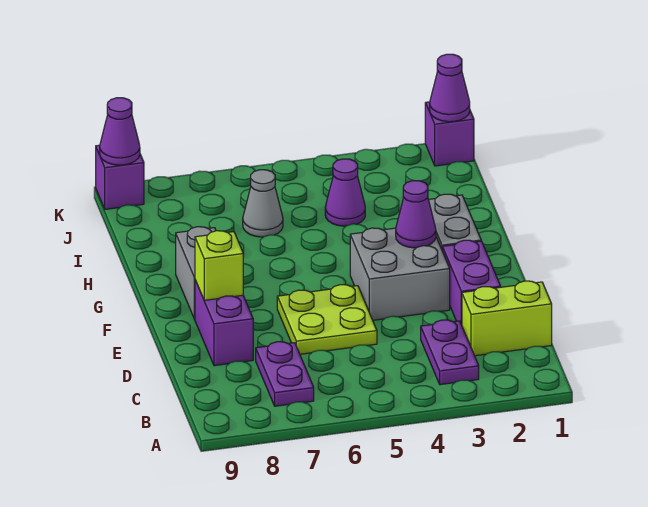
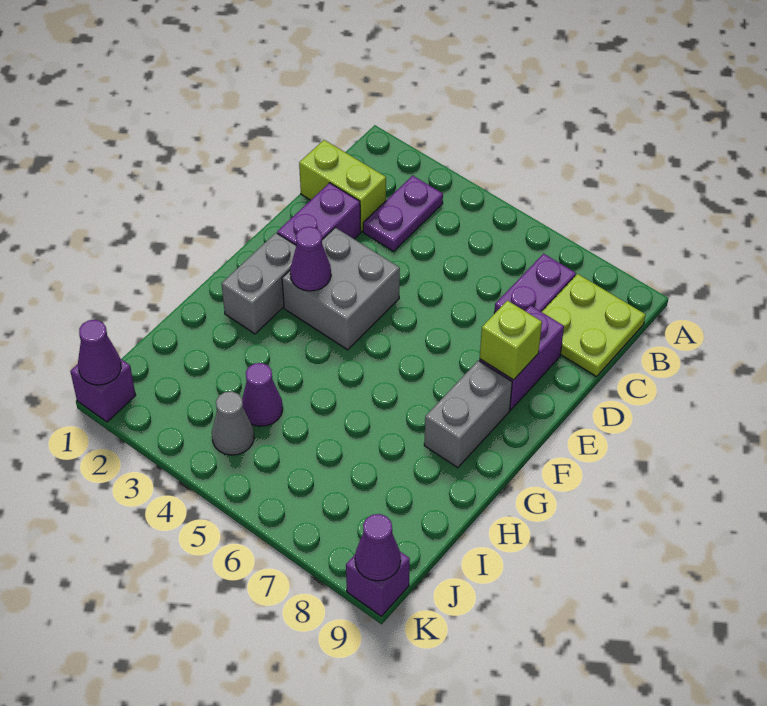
lime plate D5:E6 level 1 -> lime plate B8:C9 level 1
grey cone I6 level 1 -> grey cone J4 level 1

